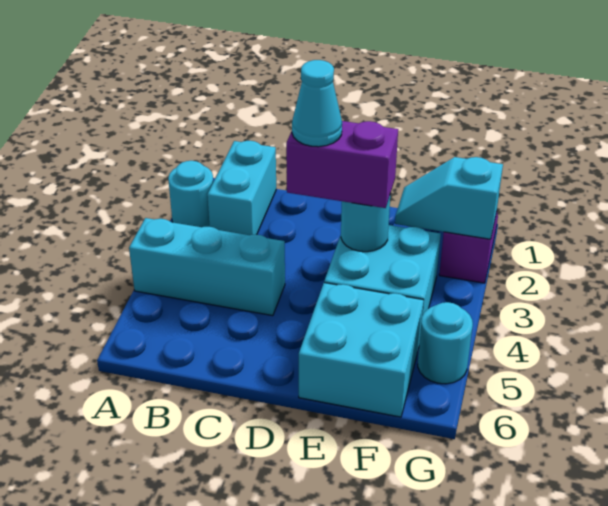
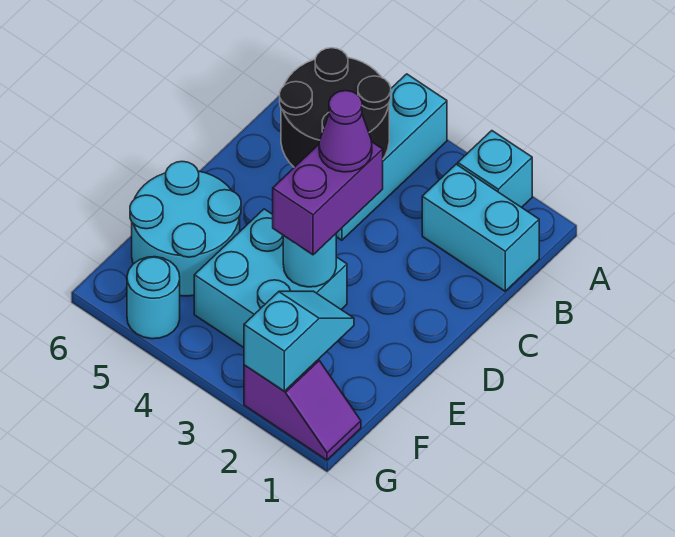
cyan round brick A2 level 1 -> cyan brick A2 level 1
none -> black round brick B4:C5 level 2
cyan cone D3 level 4 -> purple cone D3 level 4
cyan brick E5:F6 level 1 -> cyan round brick E5:F6 level 1

